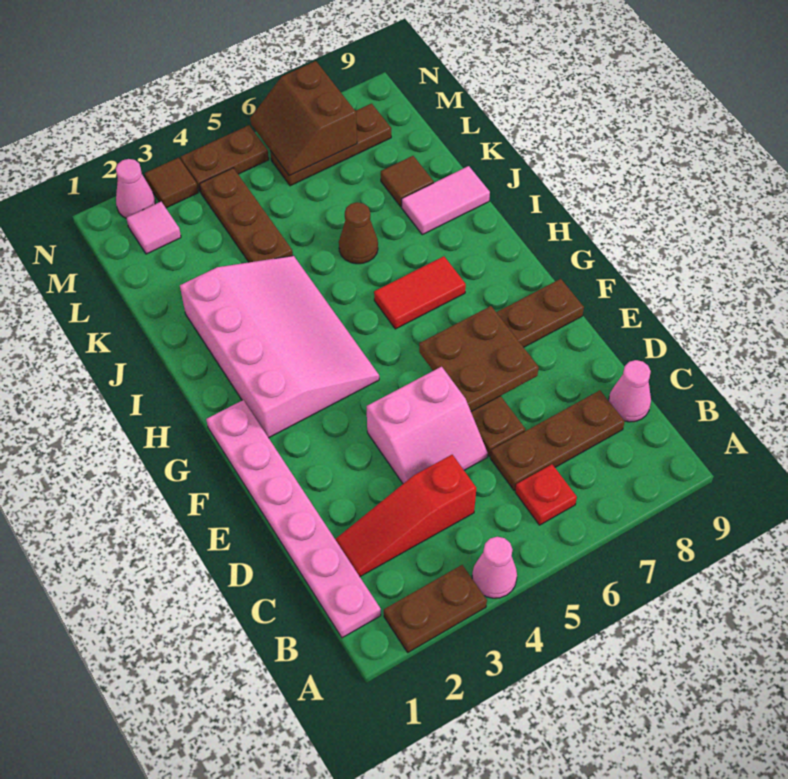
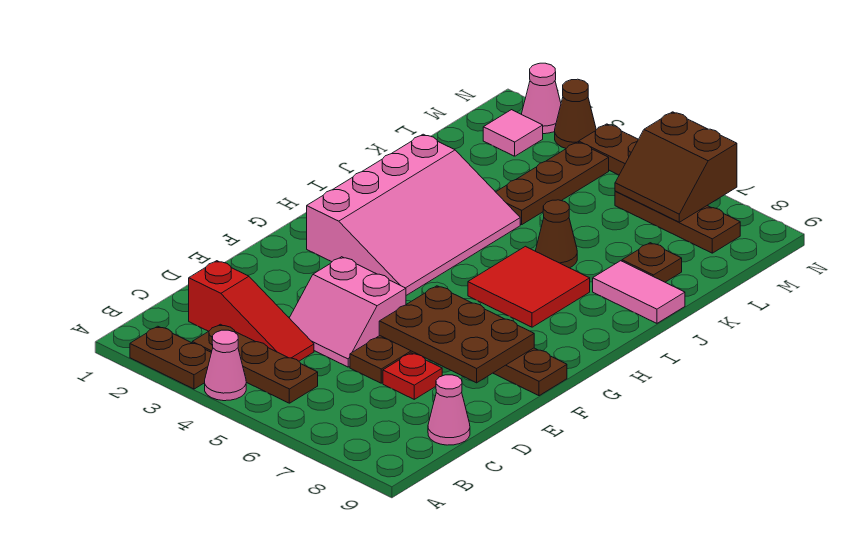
pink plate B1:G1 level 1 -> none
red plate B6 level 1 -> red plate D7 level 1
red slope C2:C4 level 1 top 4 -> red slope C2:C4 level 1 top 2
brown plate C6:C8 level 1 -> brown plate B3:B5 level 1
brown plate E6:F7 level 2 -> brown plate E6:F8 level 2
red tile H6:H7 level 1 -> red tile H6:I7 level 1
brown tile K8 level 1 -> brown plate K8 level 1
brown slope M6:N7 level 2 top 7 -> brown slope M6:N7 level 2 top N
brown tile N3 level 1 -> brown cone N3 level 1

